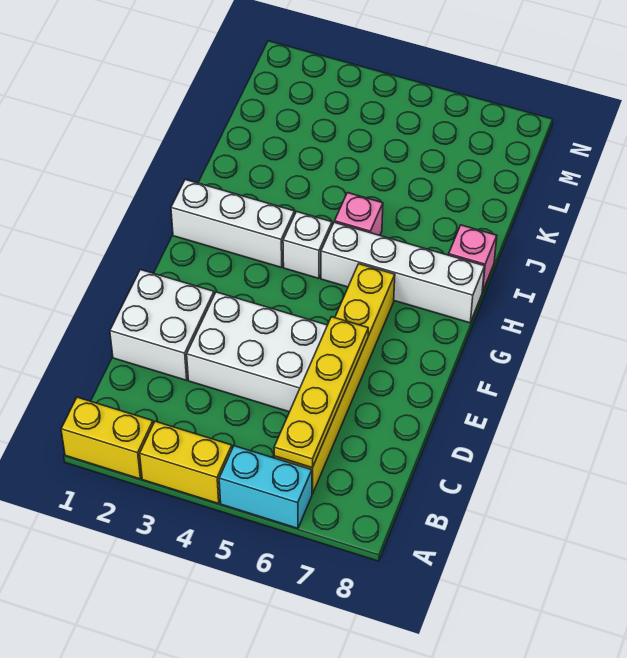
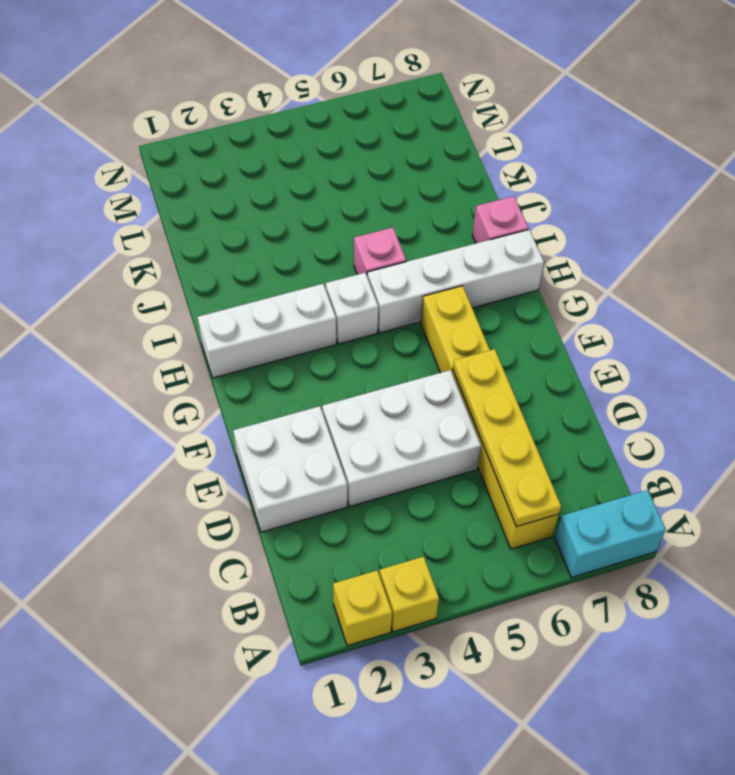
yellow brick A1:A2 level 1 -> yellow brick A2 level 1
yellow brick A3:A4 level 1 -> yellow brick A3 level 1
cyan brick A5:A6 level 1 -> cyan brick A7:A8 level 1

